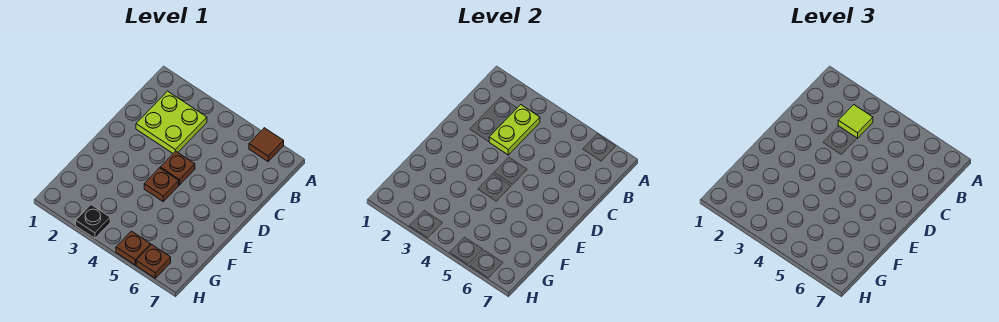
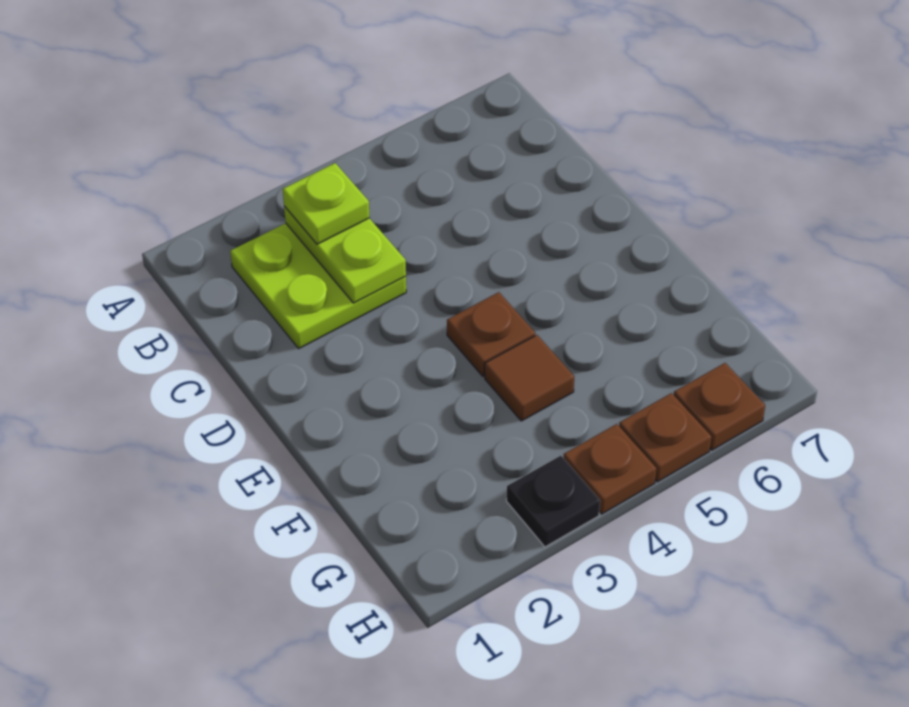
brown tile A6 level 1 -> brown tile F4 level 1
lime tile B3 level 3 -> lime plate B3 level 3
brown plate D4 level 1 -> brown plate H4 level 1

